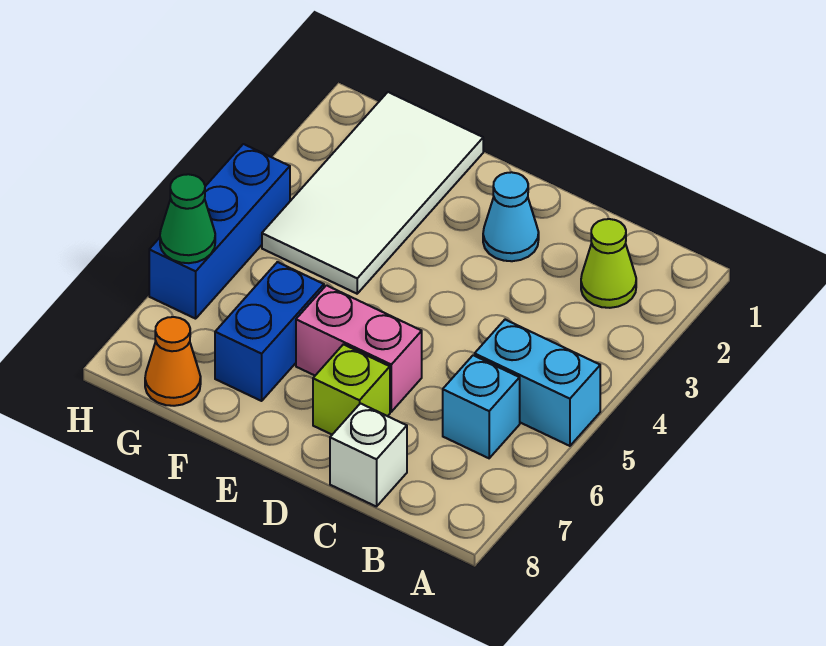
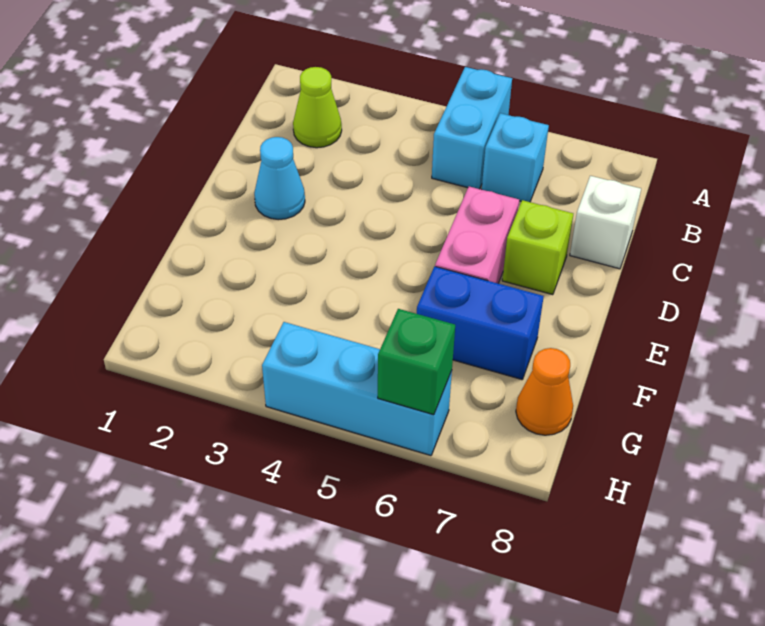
white tile F1:G4 level 1 -> none
blue brick H4:H6 level 1 -> cyan brick H4:H6 level 1
green cone H6 level 2 -> green brick H6 level 2

